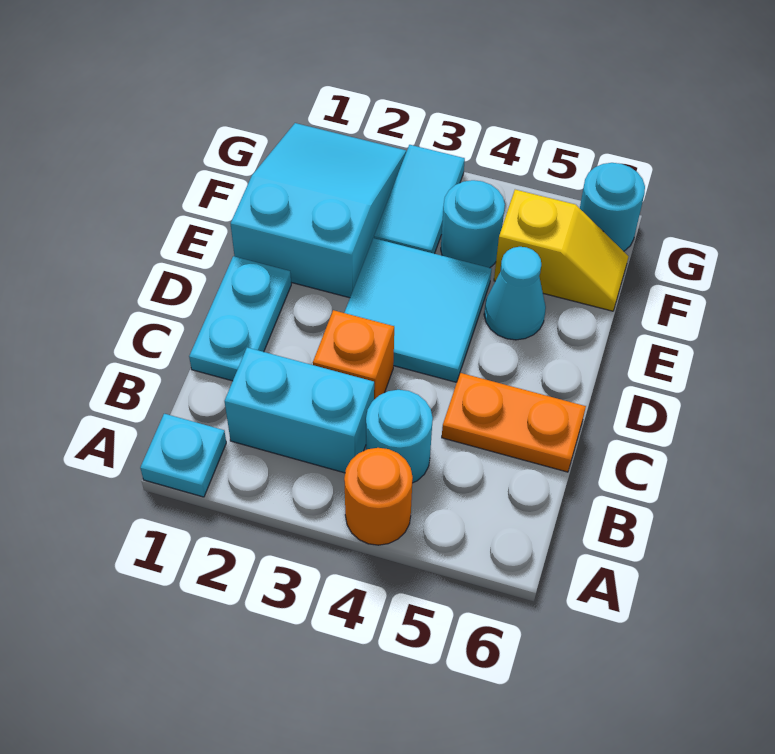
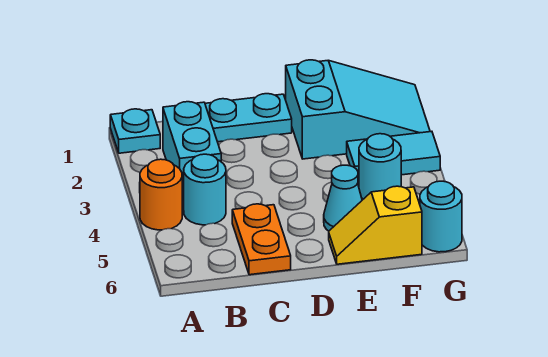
orange brick C3 level 1 -> none
cyan tile D3:E4 level 1 -> none
yellow slope F5:F6 level 1 top 5 -> yellow slope E6:F6 level 1 top F

